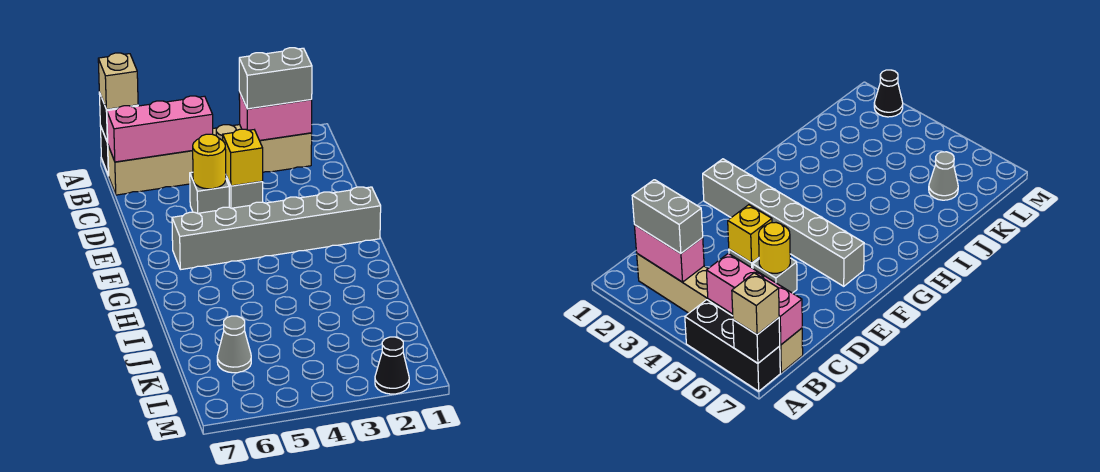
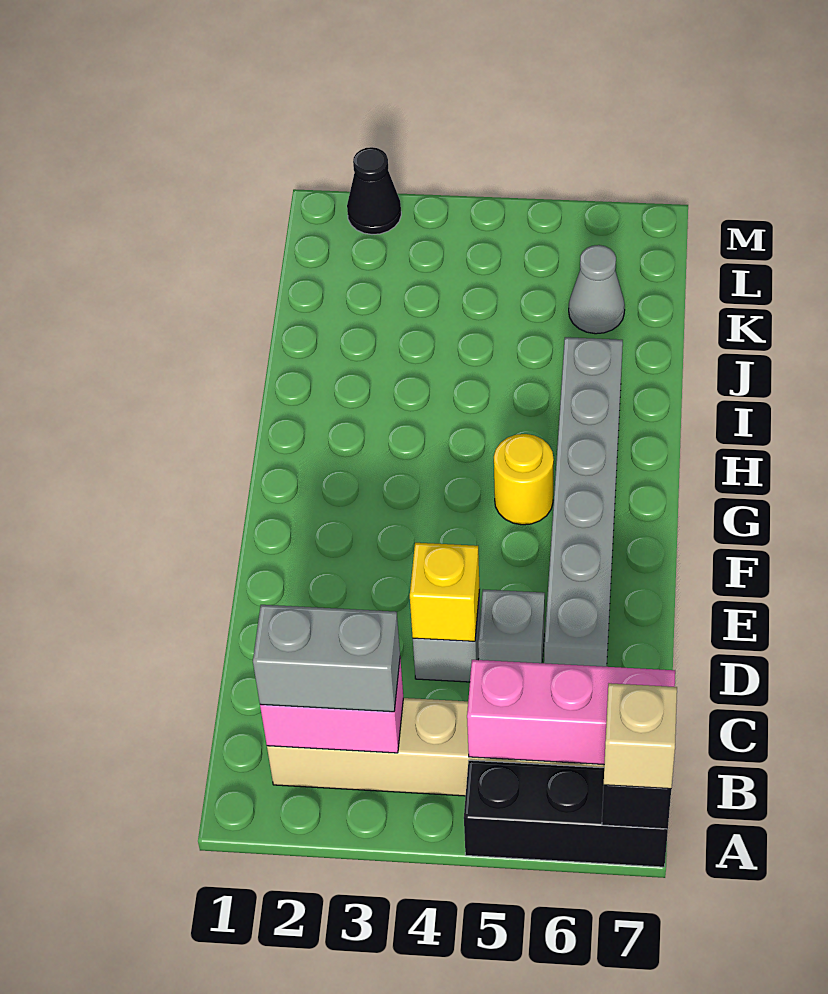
yellow round brick D5 level 2 -> yellow round brick G5 level 1
grey brick F1:F6 level 1 -> grey brick D6:I6 level 1

